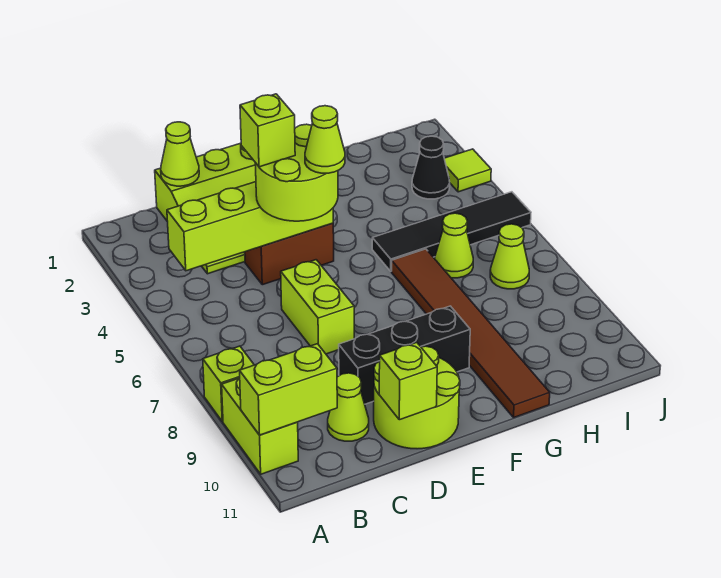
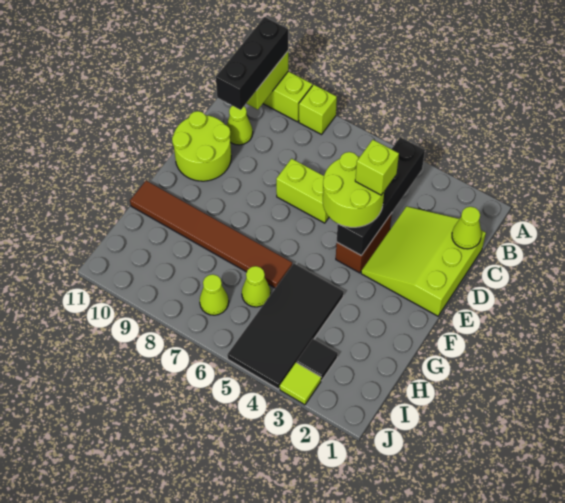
lime brick B4:E4 level 2 -> black brick B4:E4 level 2
black brick D9:F9 level 1 -> black brick A10:C10 level 3
lime brick D11 level 2 -> none
lime cone E5 level 4 -> none
black tile G5:J5 level 1 -> black tile G4:J5 level 1
black cone I3 level 1 -> black tile I3 level 1

